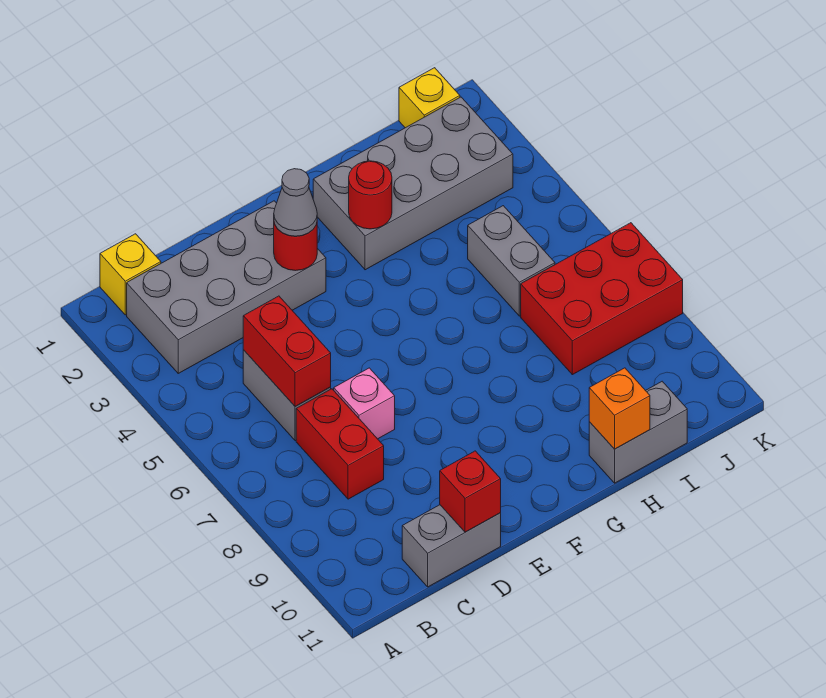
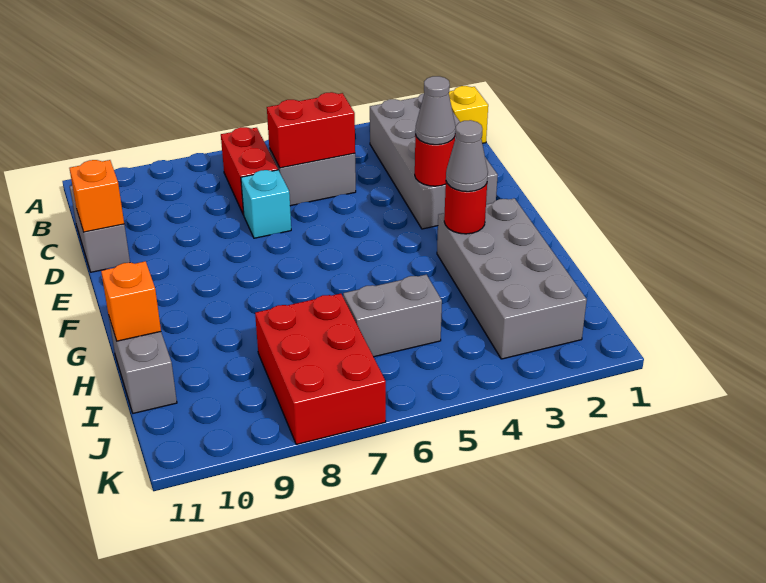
red brick C7:C8 level 1 -> red brick B7:C7 level 1
pink brick D7 level 1 -> cyan brick D7 level 1
red brick D11 level 2 -> orange brick D11 level 2
none -> grey cone G3 level 3
yellow brick J1 level 1 -> none

